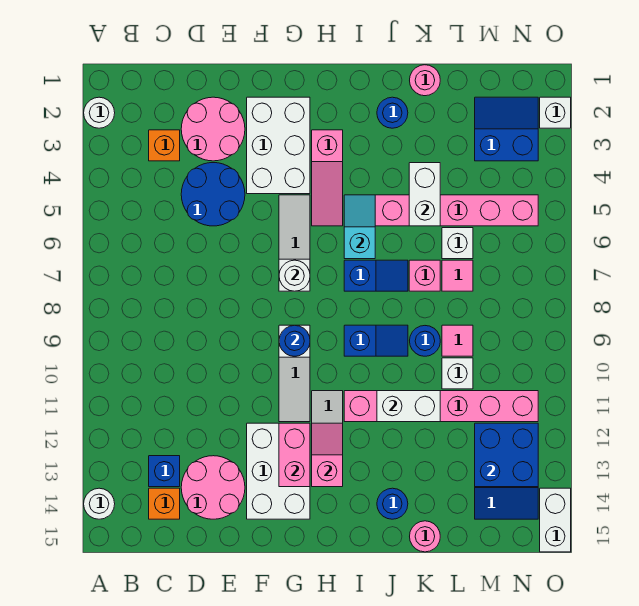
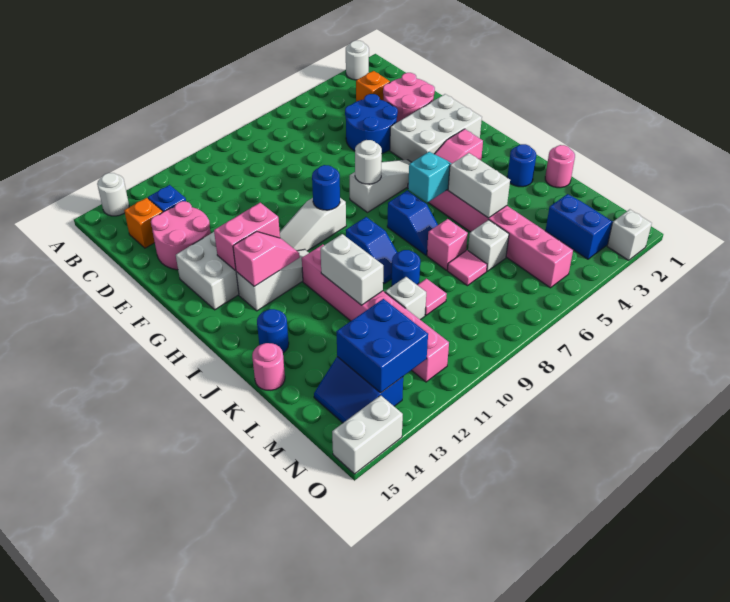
white brick K4:K5 level 2 -> white brick J5:K5 level 2

